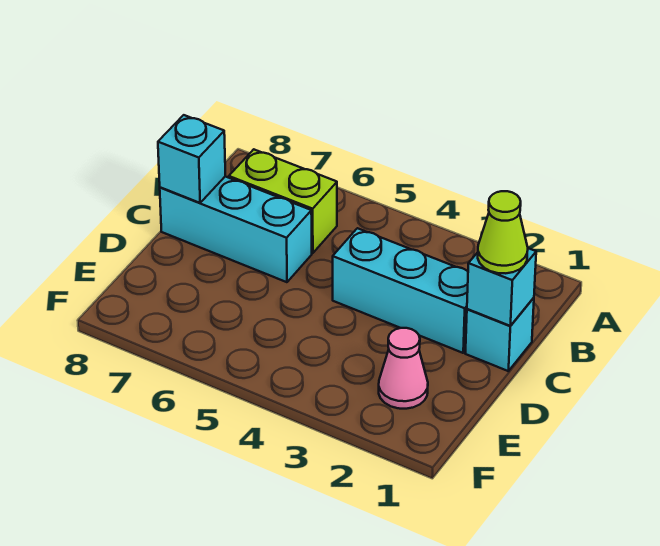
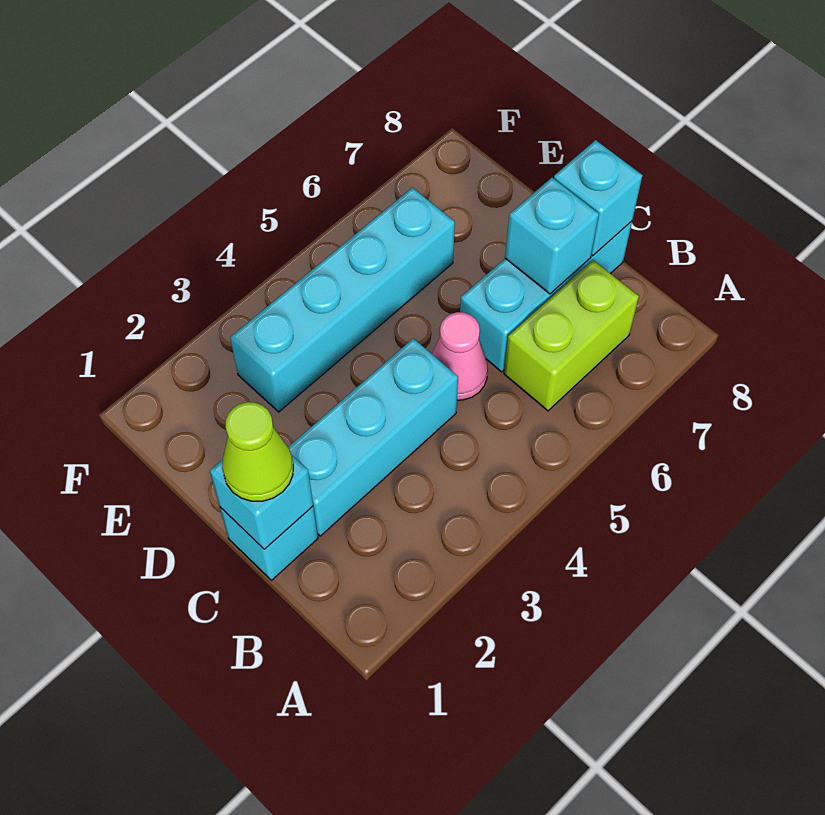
none -> cyan brick C7 level 2
pink cone E2 level 1 -> pink cone C5 level 1
none -> cyan brick E3:E6 level 1

